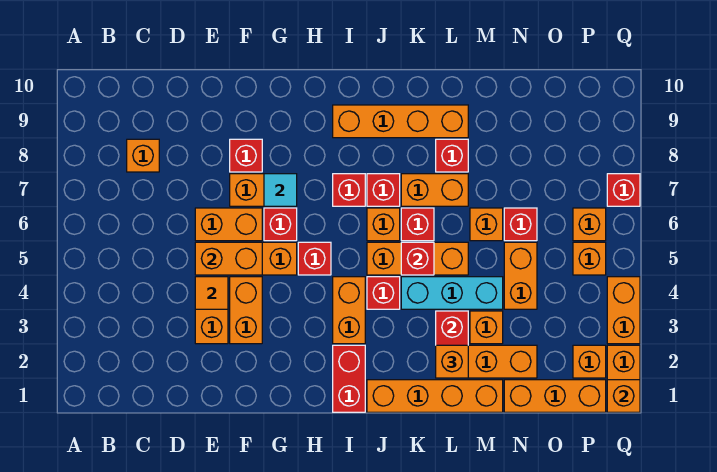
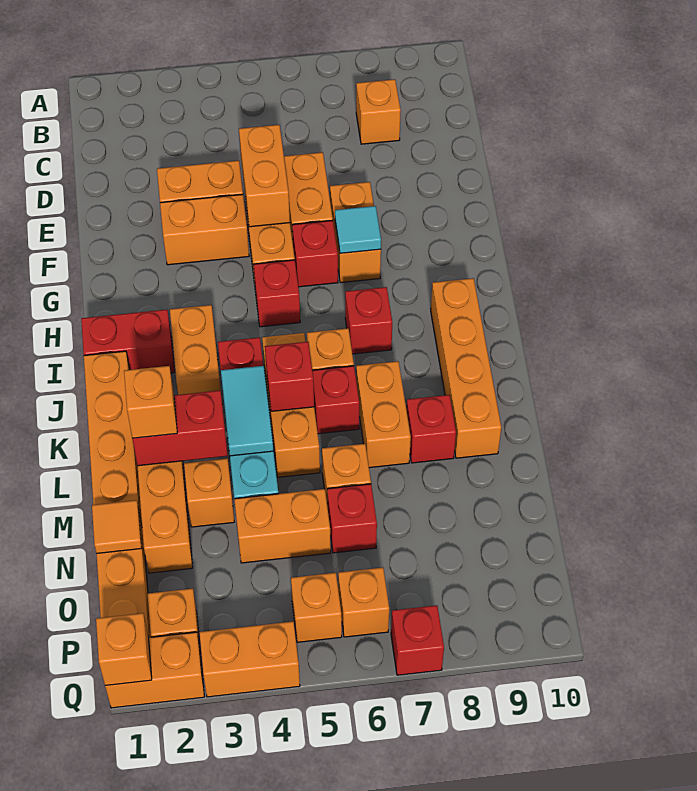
orange tile E4 level 2 -> orange tile N1 level 2
red brick F8 level 1 -> none
orange brick I3:I4 level 1 -> orange brick I3:J3 level 1
red brick J7 level 1 -> none
none -> cyan tile K4:L4 level 2

